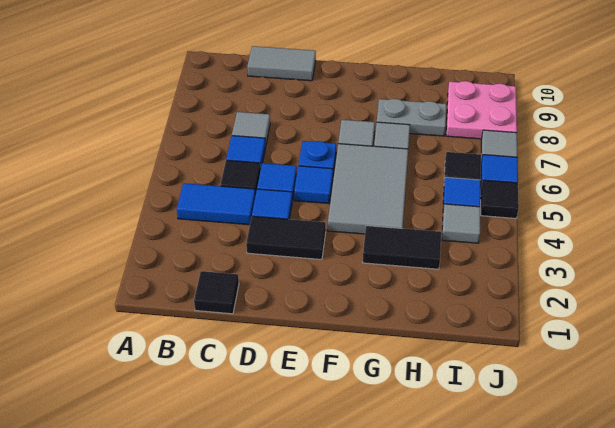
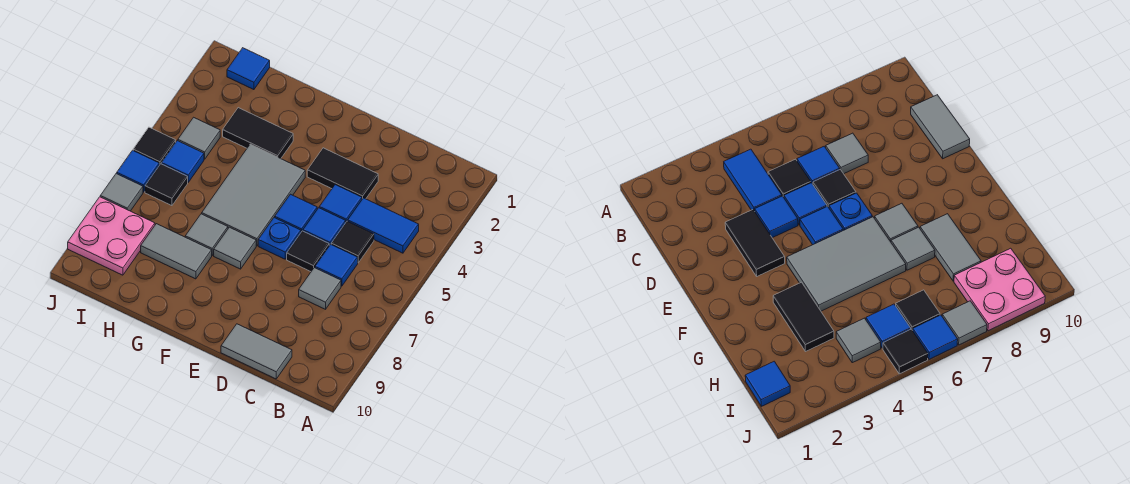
black tile C1 level 1 -> black tile D6 level 1
grey plate G8:H8 level 1 -> grey tile G8:H8 level 1
none -> blue tile I1 level 1

